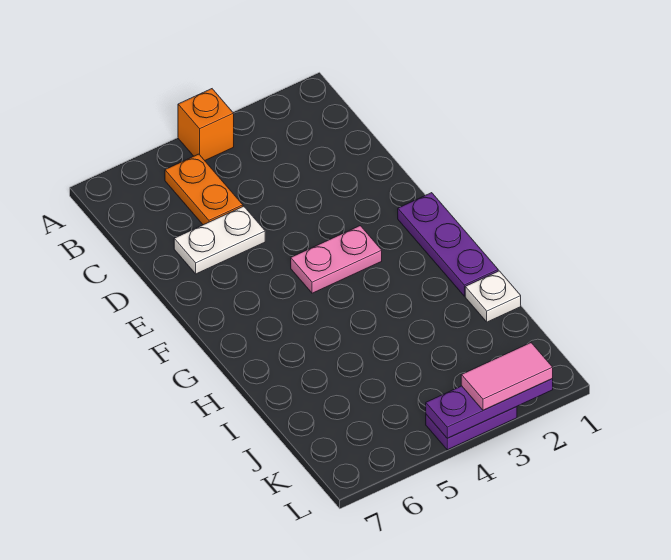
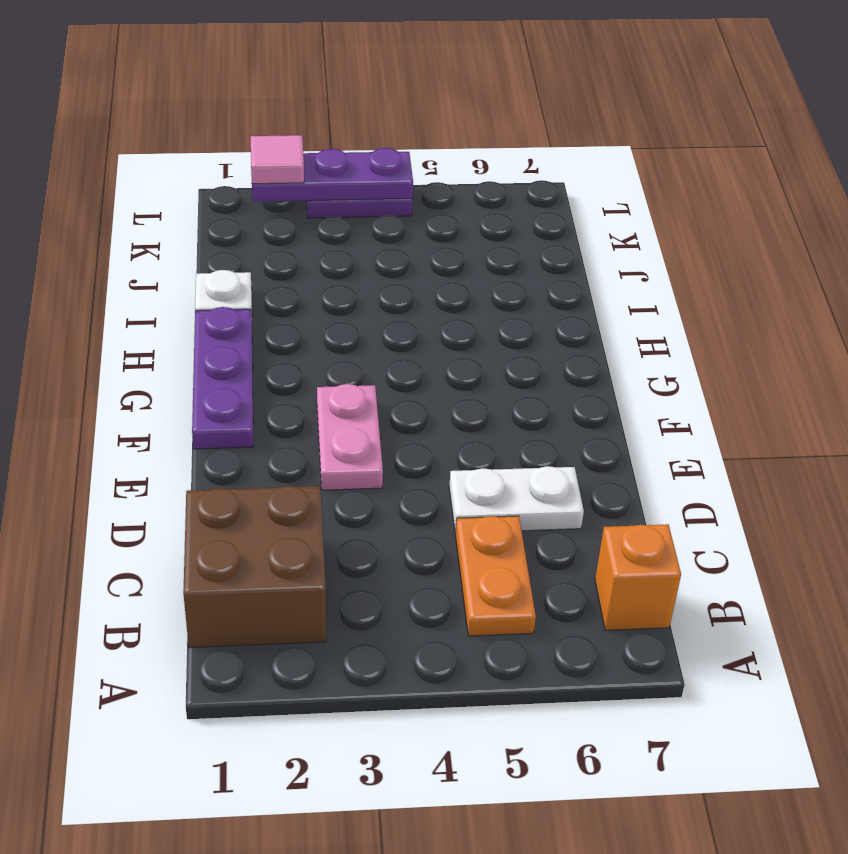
orange brick A4 level 1 -> orange brick B7 level 1
none -> brown brick B1:C2 level 1
pink plate F3:F4 level 1 -> pink plate E3:F3 level 1
pink tile L2:L3 level 3 -> pink tile L2 level 3

